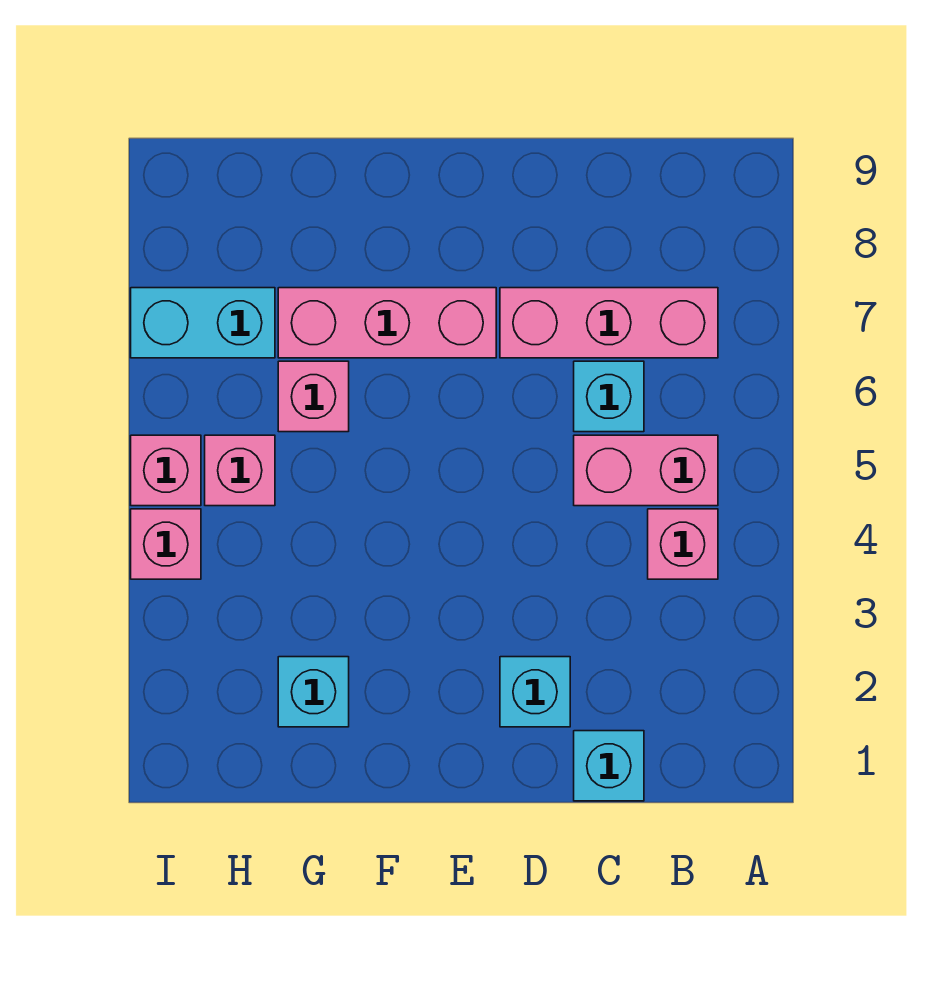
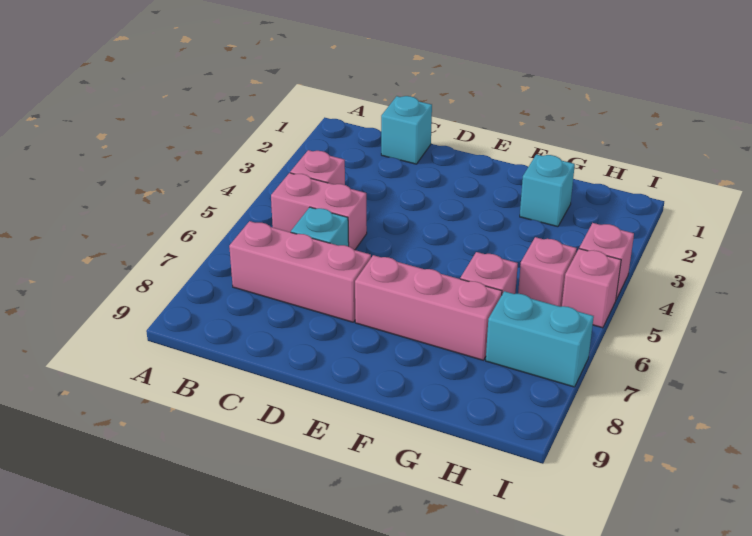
cyan brick D2 level 1 -> none

